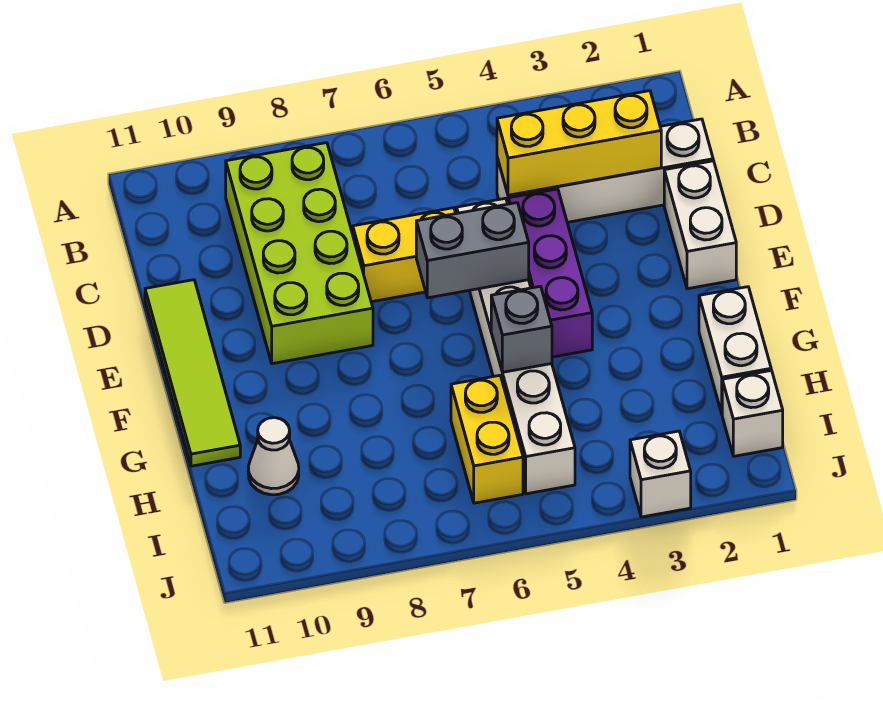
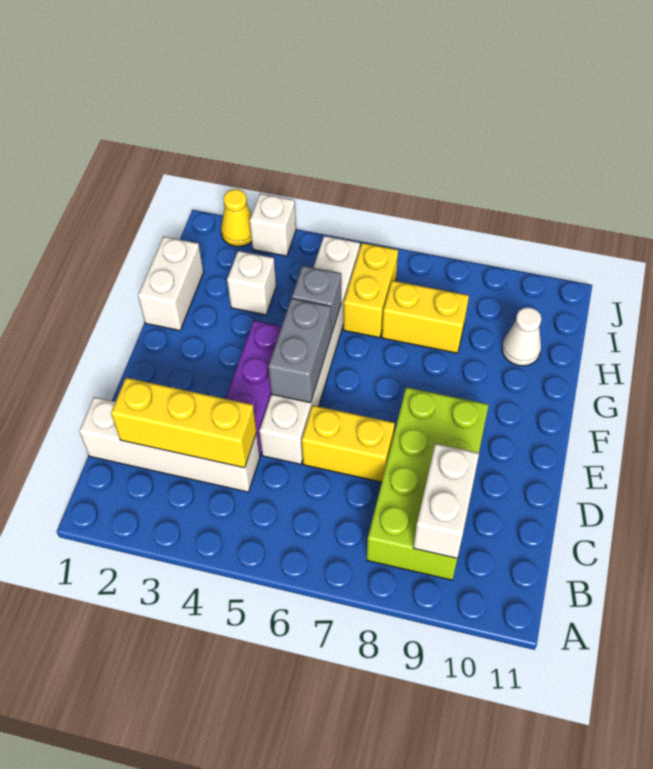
white brick D1:E1 level 1 -> white brick B9:C9 level 2
lime tile D11:G11 level 1 -> none
grey brick E5:E6 level 2 -> grey brick E5:F5 level 2
none -> yellow brick H7:H8 level 1
white brick I1 level 1 -> white brick H3 level 1
none -> yellow cone J2 level 1

